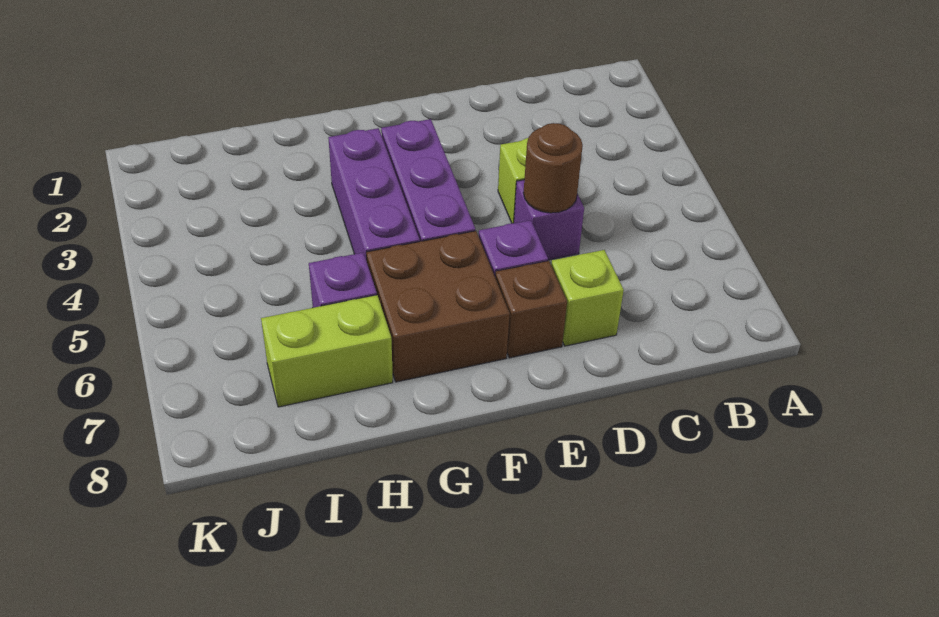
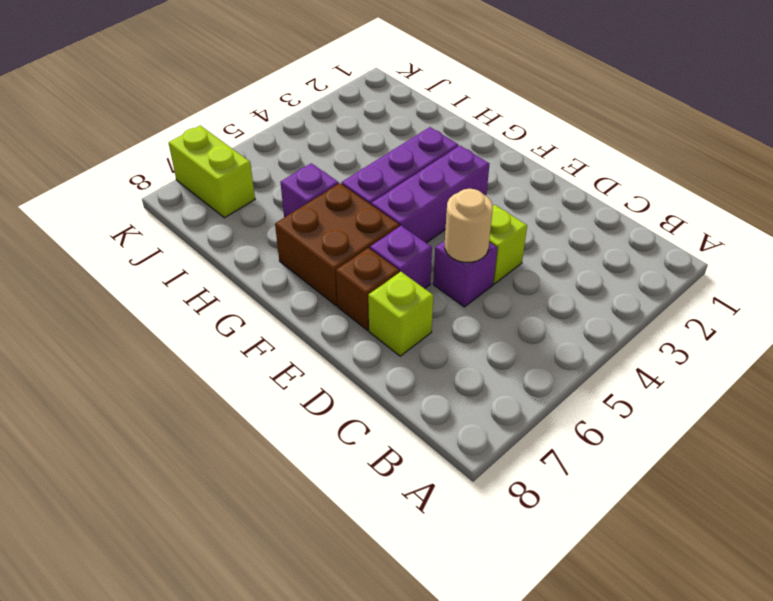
brown round brick D5 level 2 -> tan round brick D5 level 2
lime brick H7:I7 level 1 -> lime brick J7:K7 level 1

